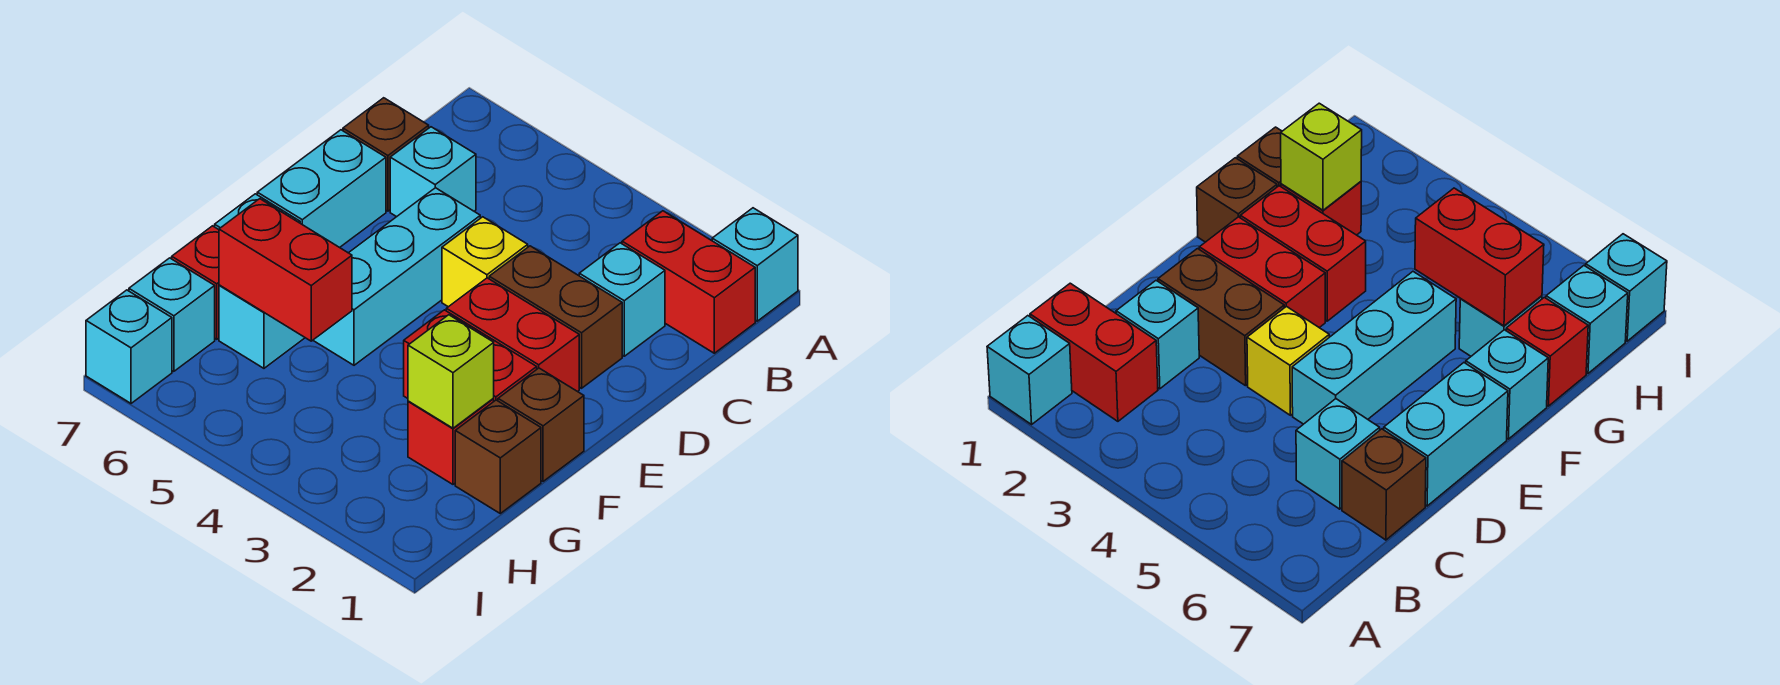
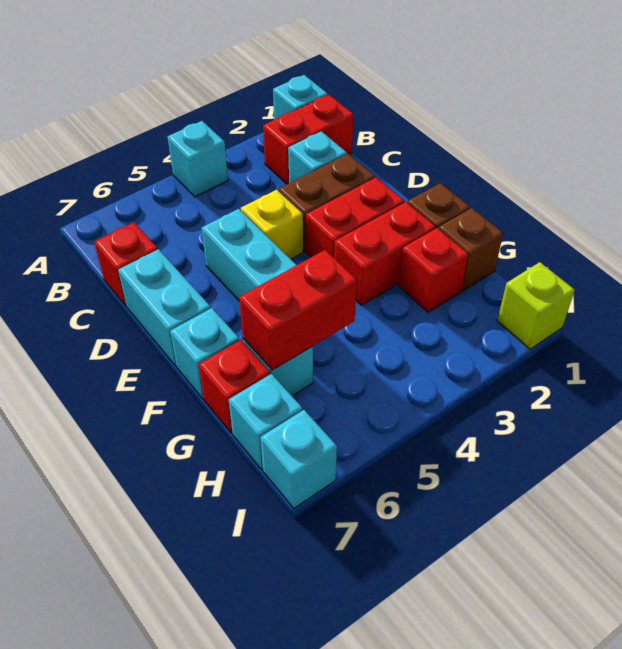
cyan brick C6 level 1 -> cyan brick A4 level 1
brown brick C7 level 1 -> red brick C7 level 1
lime brick G2 level 2 -> lime brick I1 level 1

